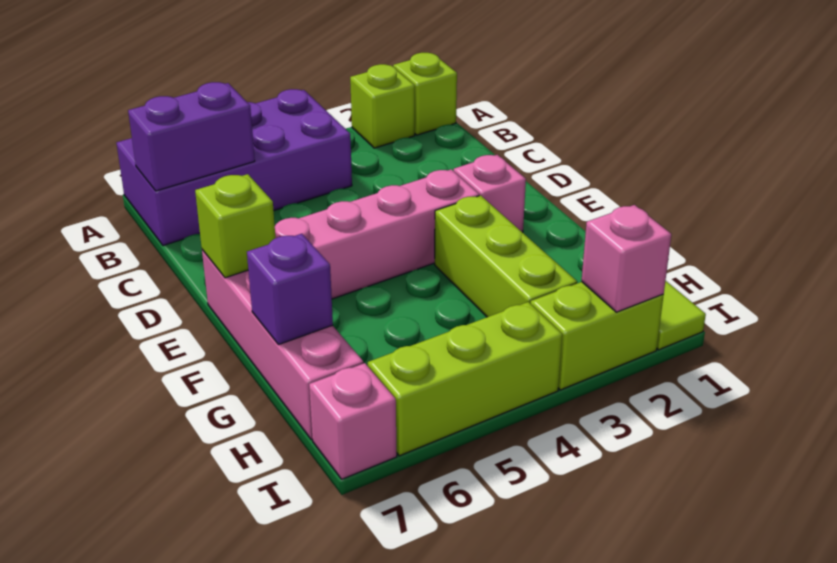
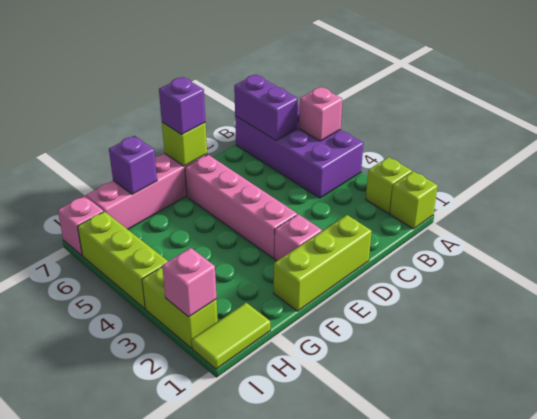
none -> pink brick A5 level 2
none -> purple brick E7 level 3
lime brick F3:H3 level 1 -> lime brick D1:F1 level 1

